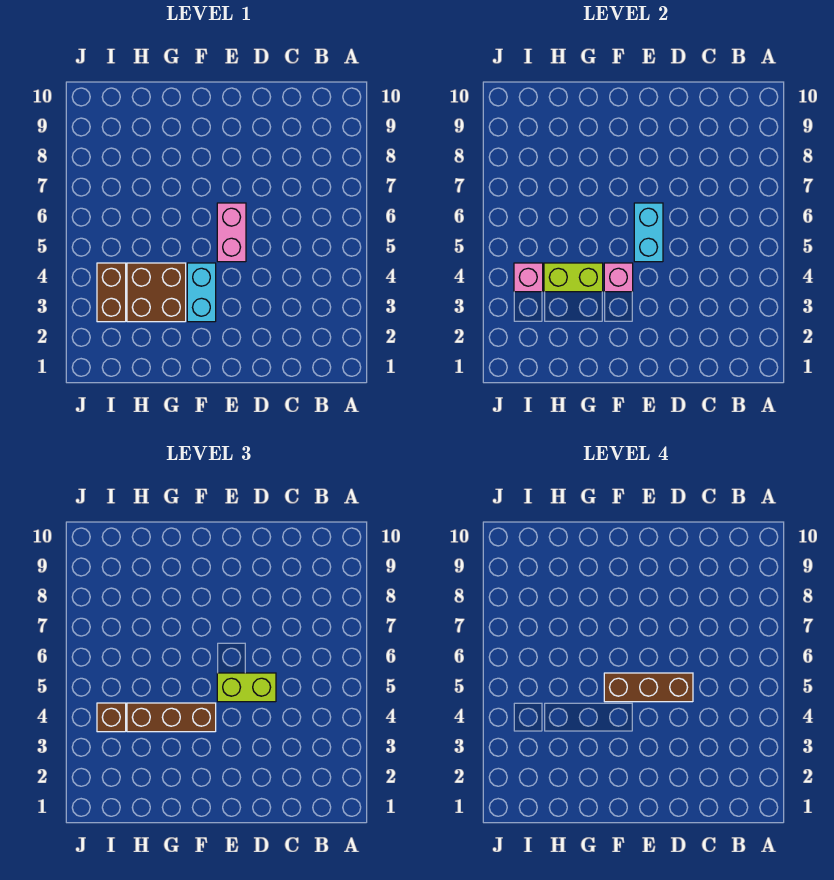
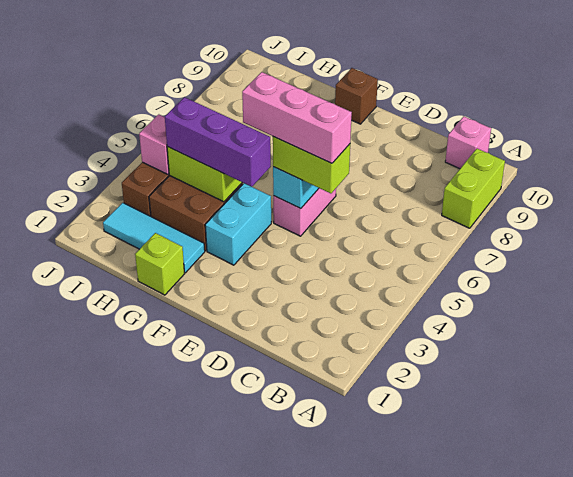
none -> lime brick A8:A9 level 1
brown brick D5:F5 level 4 -> pink brick D5:F5 level 4
pink brick F4 level 2 -> pink brick B10 level 1
brown brick F4:H4 level 3 -> purple brick F4:H4 level 3
none -> lime brick G1 level 1
none -> cyan tile G2:I2 level 1
brown brick I4 level 3 -> brown brick F10 level 1

